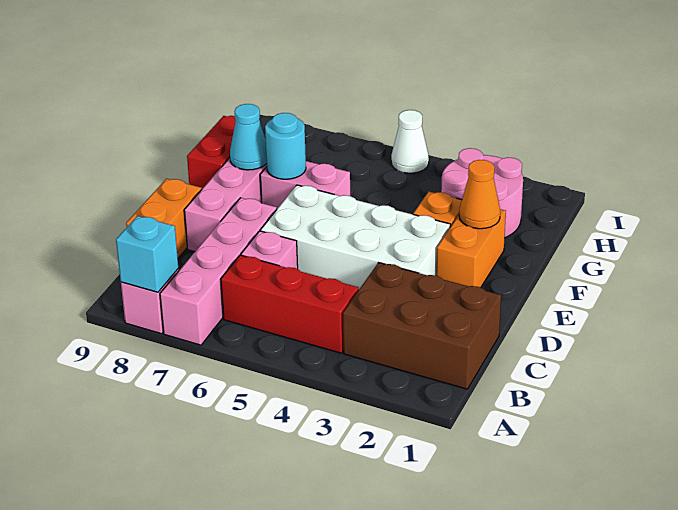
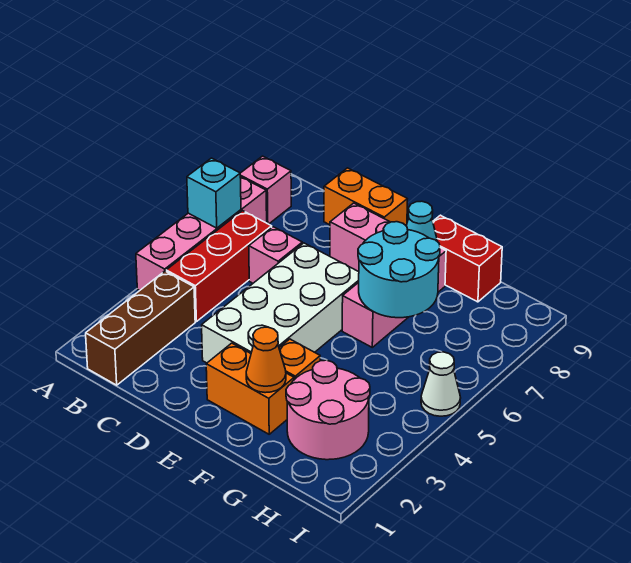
pink brick A7:D7 level 1 -> pink brick A4:A7 level 1
cyan brick A8 level 2 -> cyan brick A6 level 2
brown brick B1:C3 level 1 -> brown brick B1:B3 level 1
cyan round brick F7 level 2 -> cyan round brick F6:G7 level 2

